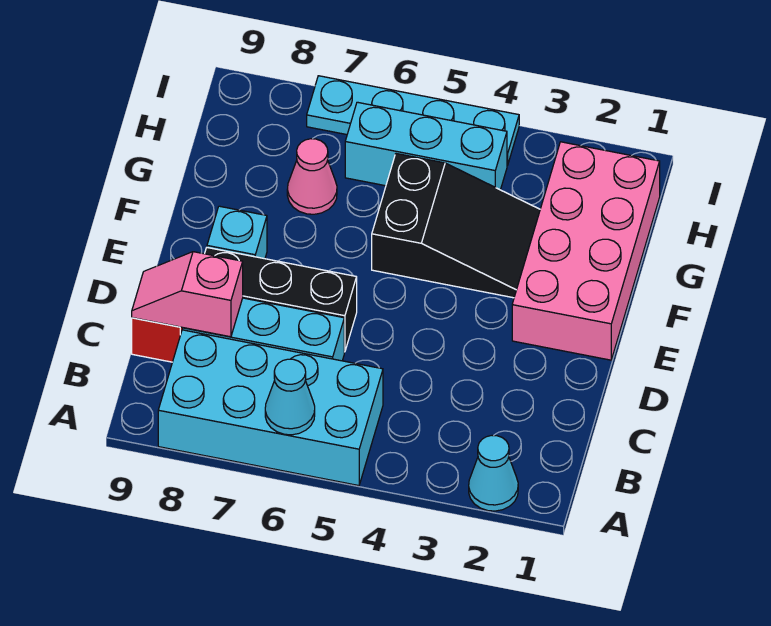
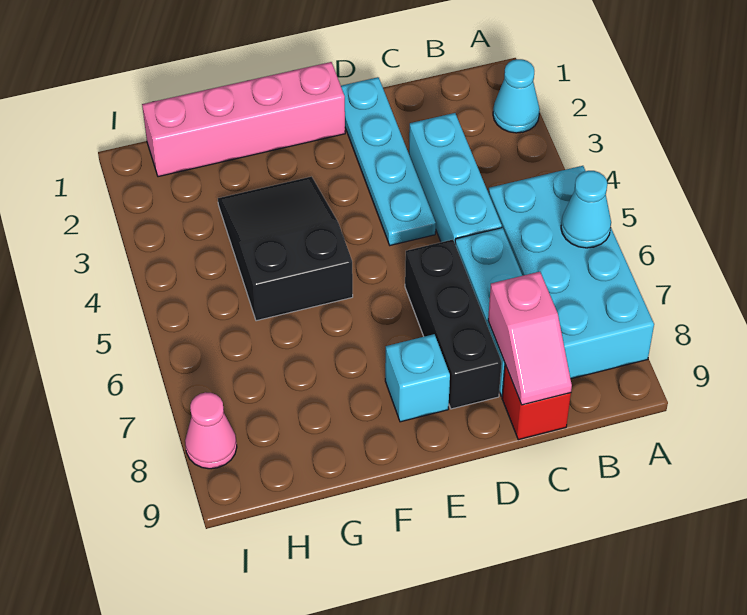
pink brick E1:H2 level 1 -> pink brick E1:H1 level 1
pink cone G7 level 1 -> pink cone I8 level 1
cyan brick H4:H6 level 1 -> cyan brick C3:C5 level 1
cyan plate I4:I7 level 1 -> cyan plate D1:D4 level 1

